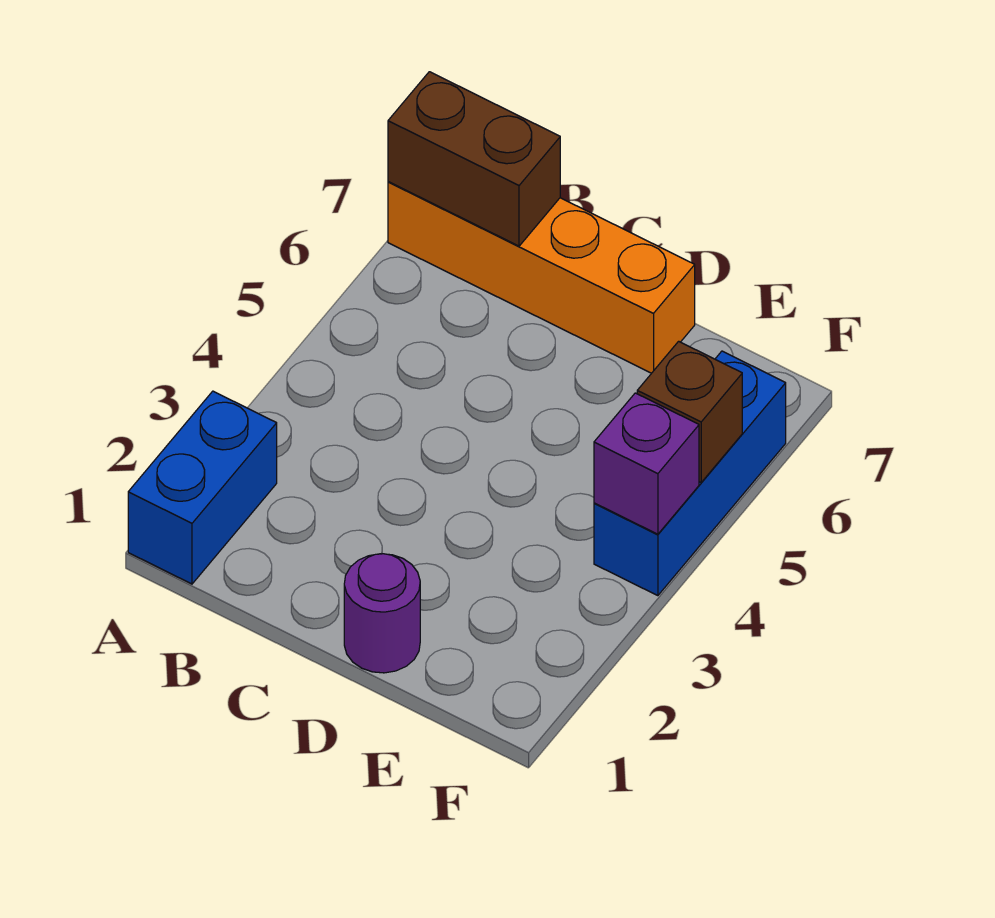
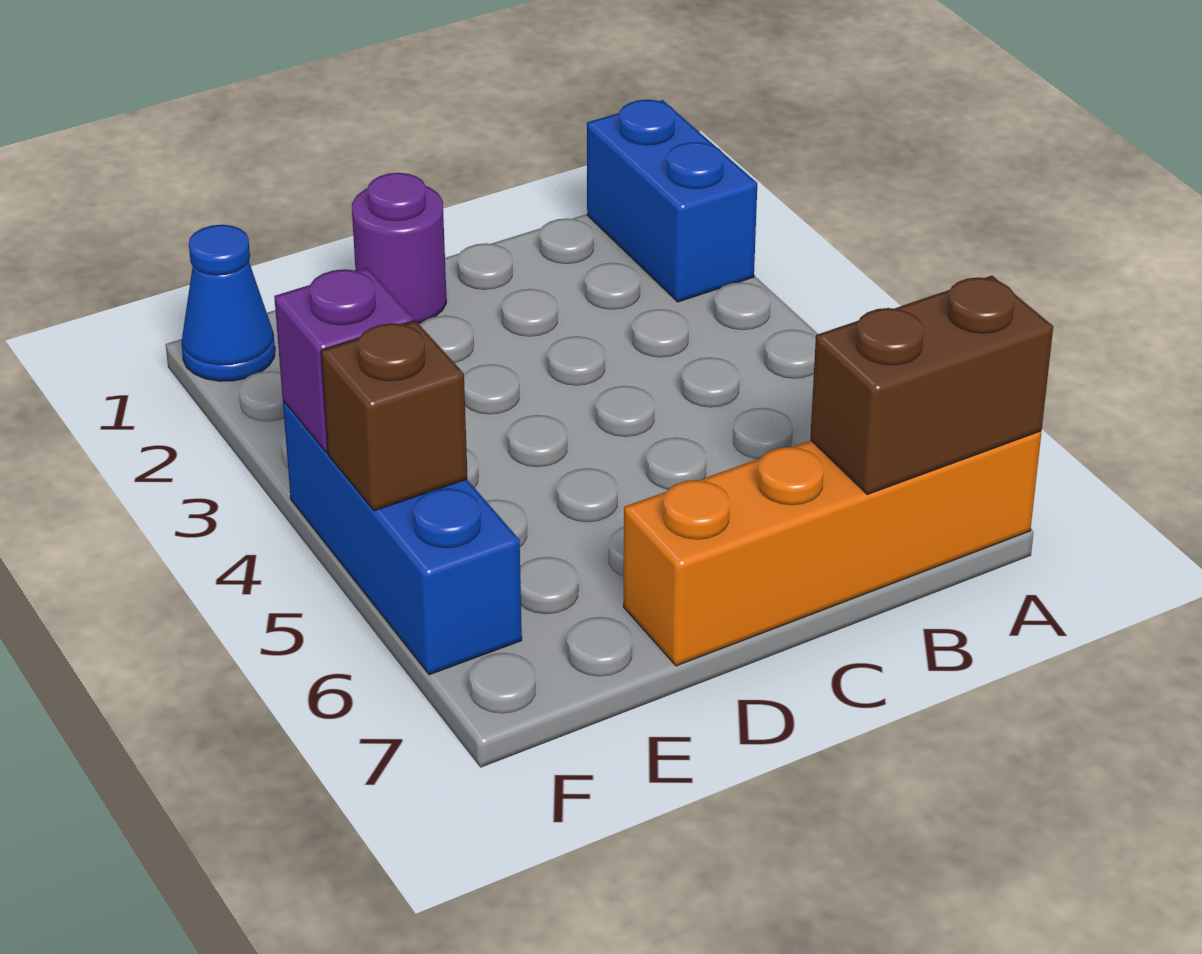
none -> blue cone F1 level 1

